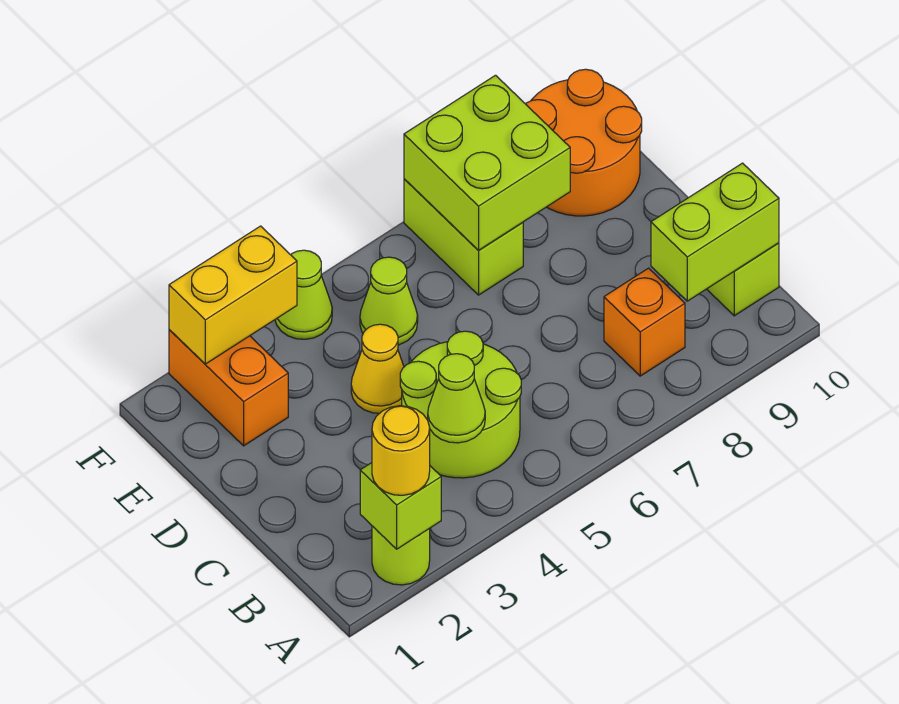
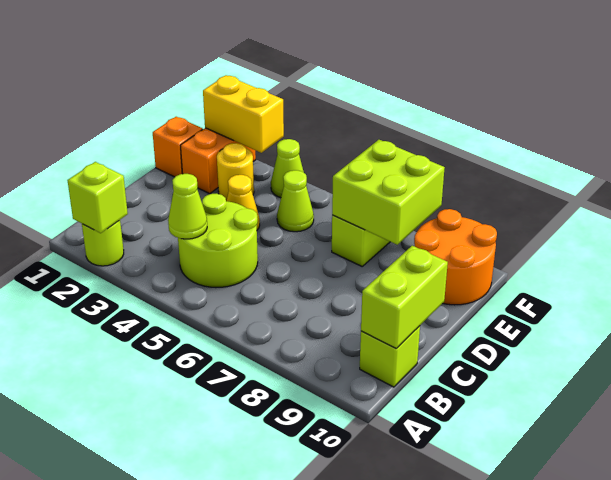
yellow round brick A2 level 3 -> yellow round brick E3 level 1
orange brick B8 level 1 -> orange brick E1 level 1
lime brick B9:B10 level 2 -> lime brick B10:C10 level 2

